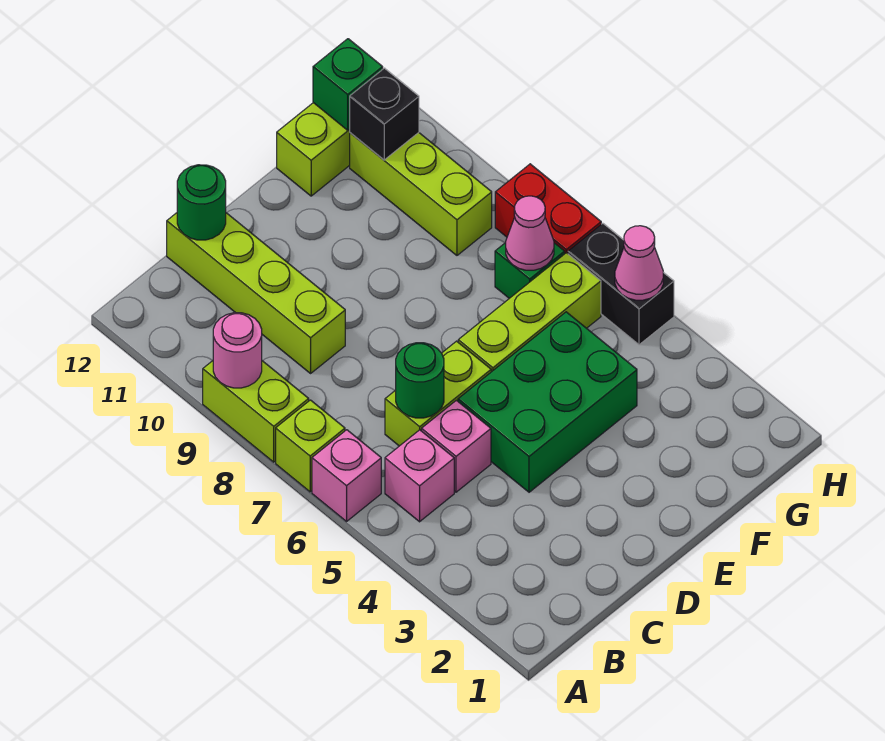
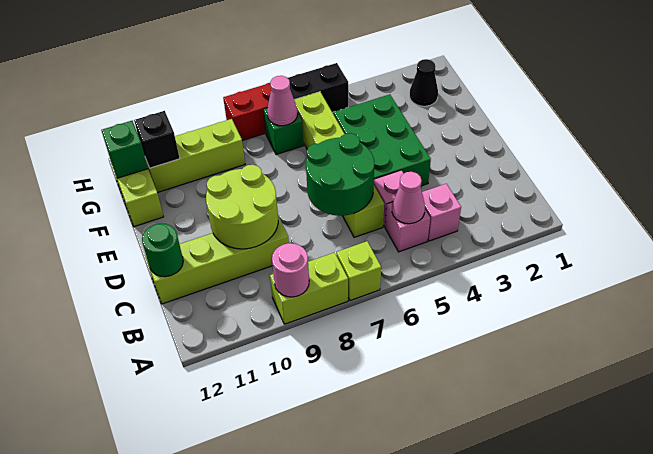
pink brick A6 level 1 -> pink brick B4 level 1
green round brick C6 level 2 -> green round brick C6:D7 level 2
none -> lime round brick C9:D10 level 2
none -> black cone G2 level 1
pink cone H5 level 2 -> pink cone B5 level 2

